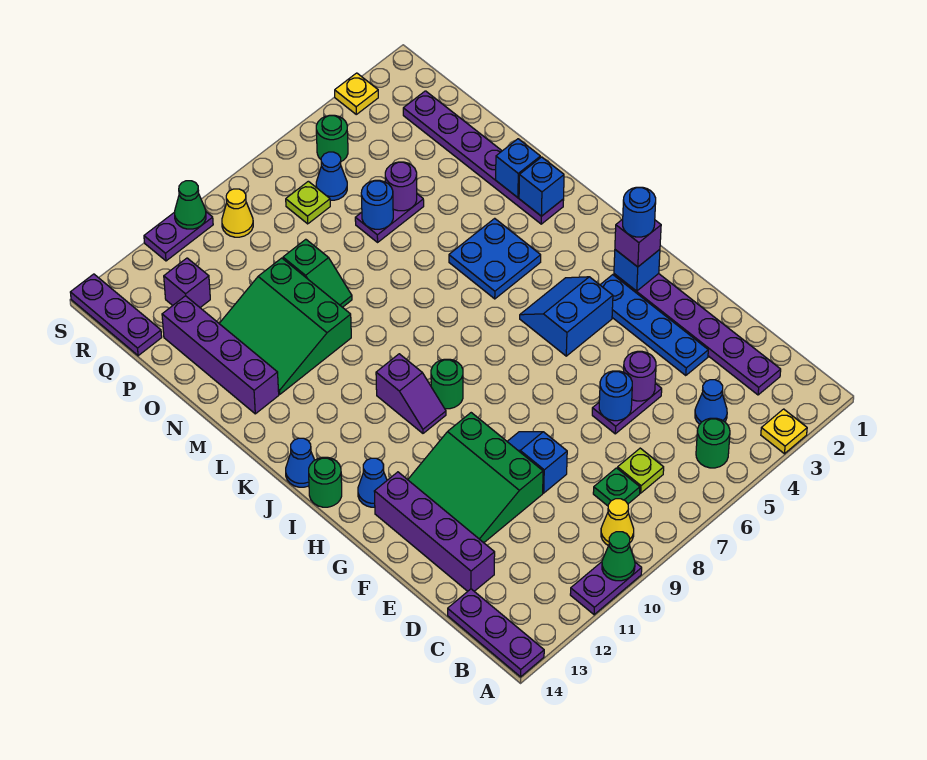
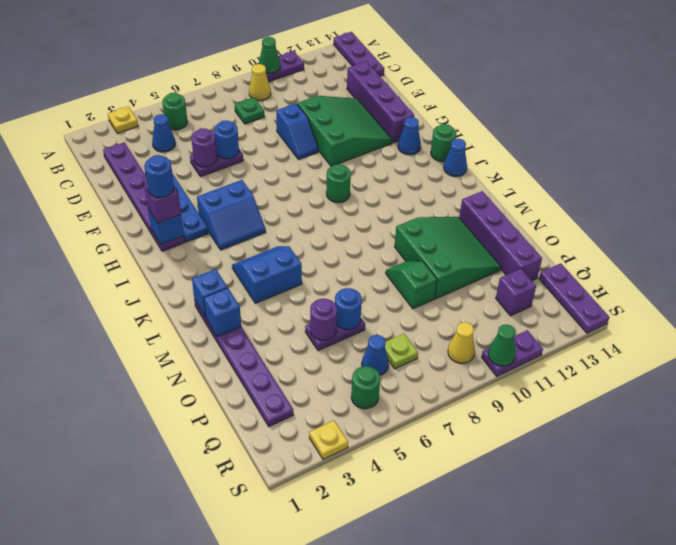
lime plate C7 level 1 -> none
purple slope I10:J10 level 1 top J -> none
blue plate K4:L5 level 1 -> blue slope K4:L5 level 1 top L

